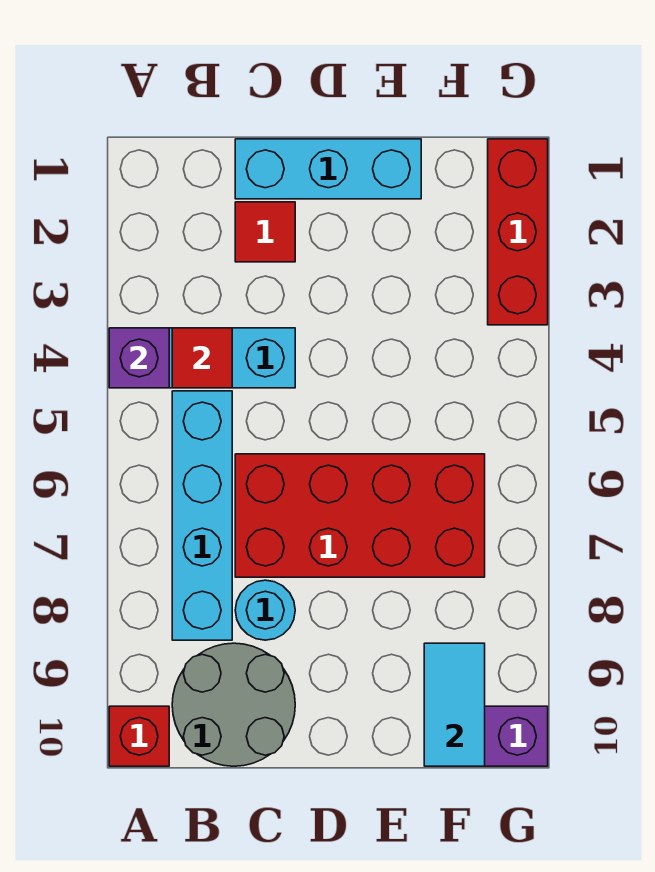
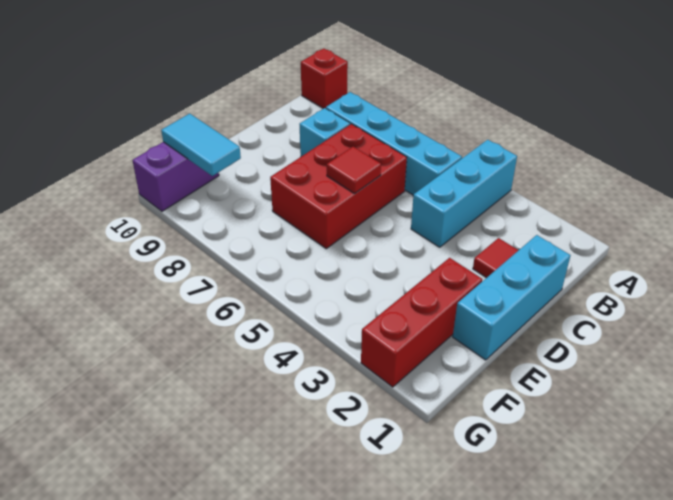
purple brick A4 level 2 -> none
red tile B4 level 2 -> red tile D6 level 2
grey round brick B9:C10 level 1 -> none
red brick C6:F7 level 1 -> red brick C6:E7 level 1
cyan round brick C8 level 1 -> cyan brick C8 level 1
red brick G1:G3 level 1 -> red brick E2:G2 level 1

